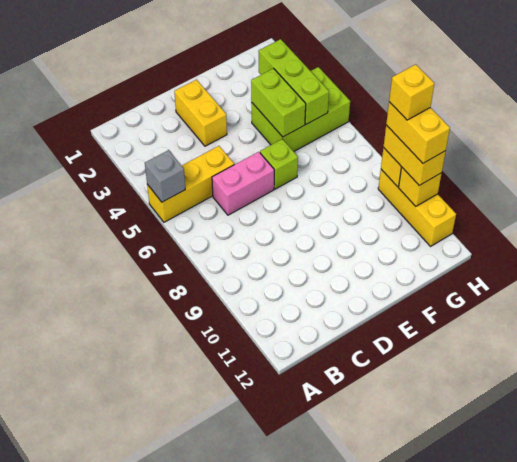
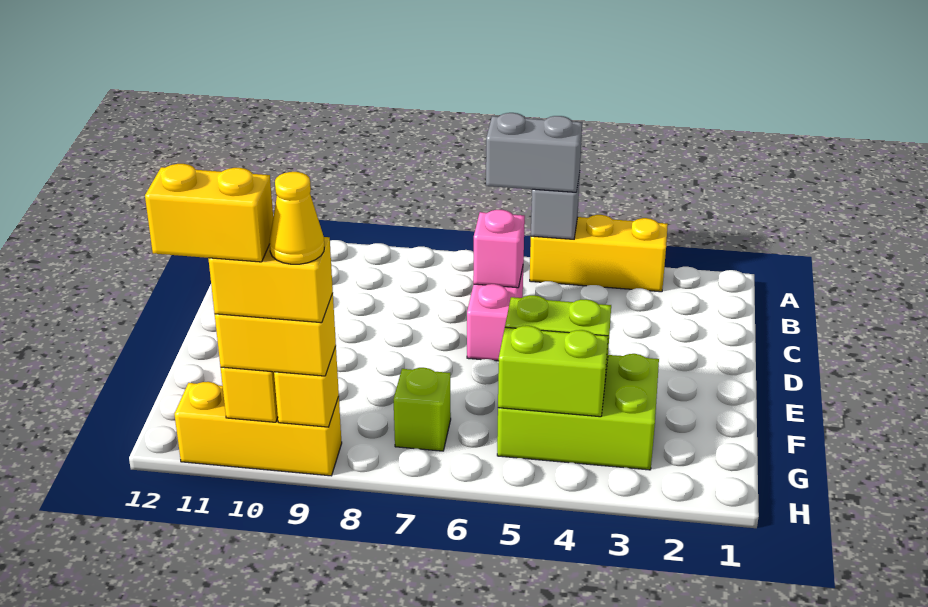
yellow brick A5:C5 level 1 -> yellow brick A3:A5 level 1
none -> grey brick A5:A6 level 3
none -> pink brick C6 level 2
yellow brick D2:D3 level 1 -> yellow brick H10:H11 level 5
lime brick E6 level 1 -> lime brick G7 level 1
lime brick F4:H5 level 1 -> lime brick F3:G5 level 1
lime brick G3:G5 level 2 -> lime brick G4:G5 level 2
yellow brick H9 level 5 -> yellow cone H9 level 5

